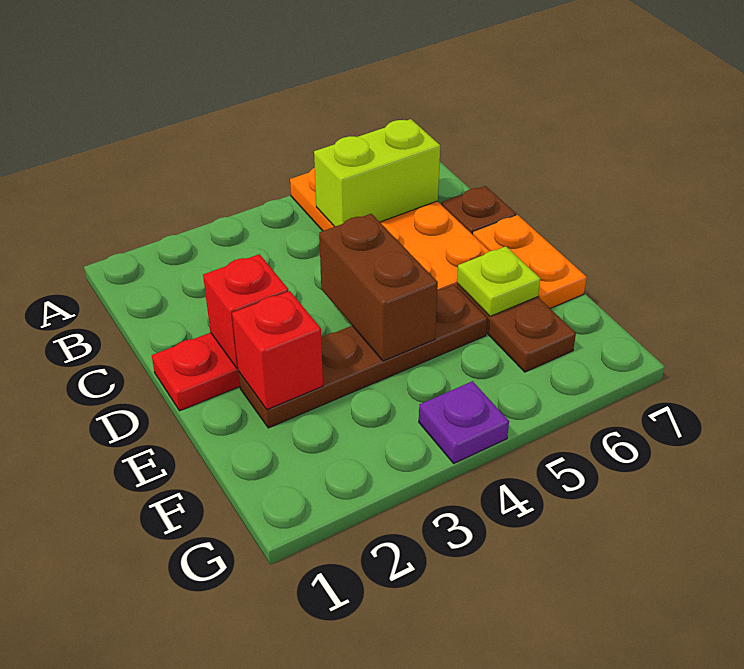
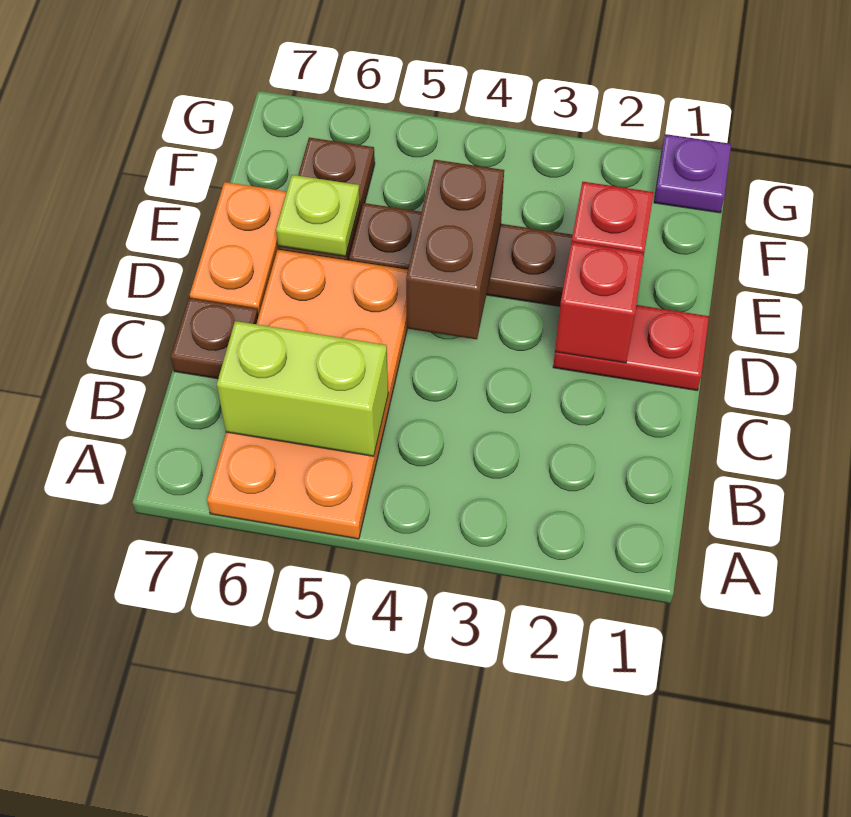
purple plate G4 level 1 -> purple plate G1 level 1

